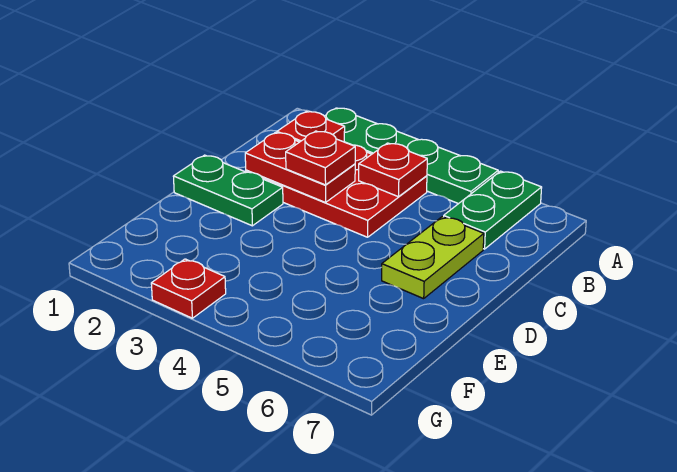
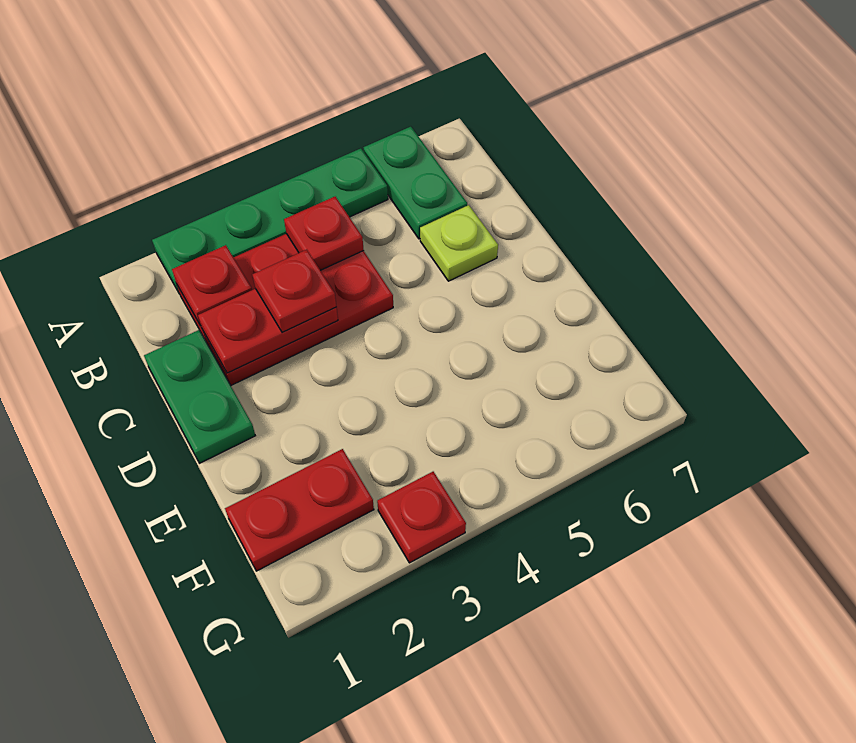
lime plate C6:D6 level 1 -> lime plate C6 level 1
green plate D1:D2 level 1 -> green plate C1:D1 level 1
none -> red plate F1:F2 level 1

